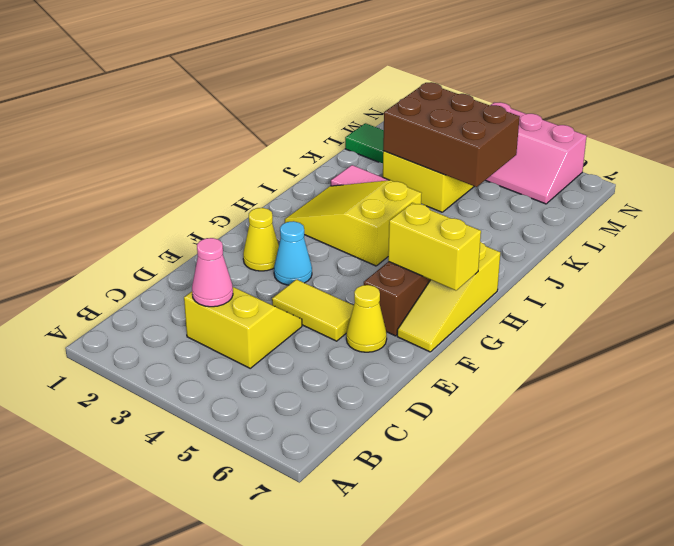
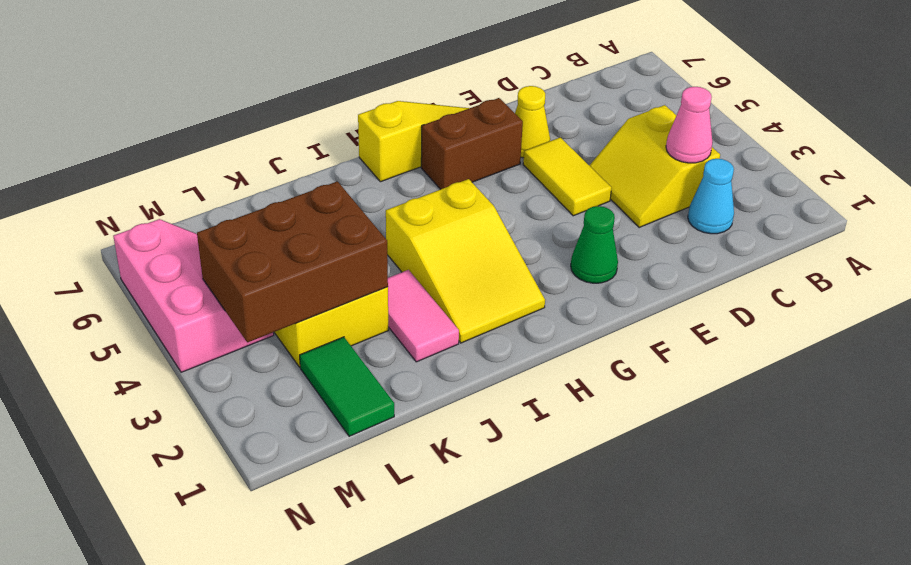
yellow cone F2 level 1 -> green cone F2 level 1
cyan cone F3 level 1 -> cyan cone C2 level 1
yellow brick G6:G7 level 2 -> none
brown brick K3:L5 level 2 -> brown brick K3:M4 level 2

